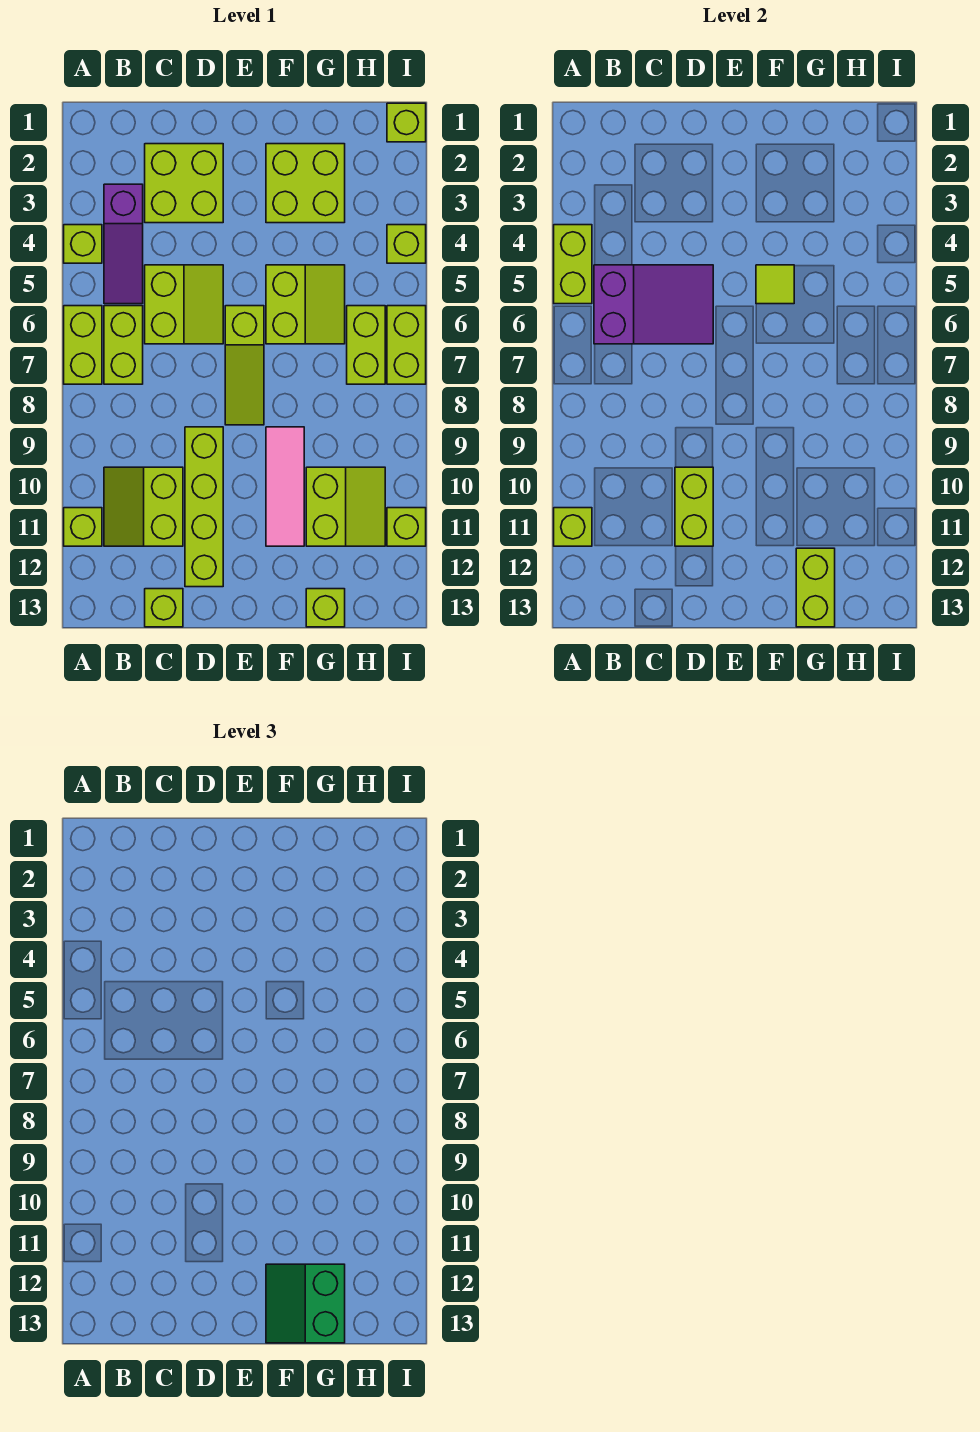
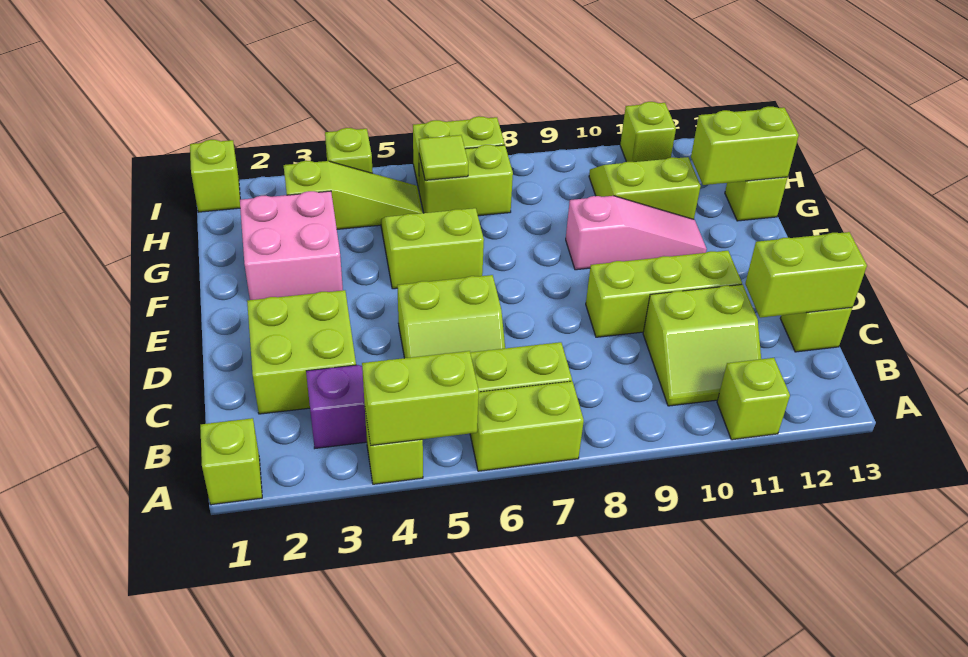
lime brick A11 level 2 -> lime brick A1 level 1
purple slope B5:D6 level 2 top B -> none
lime slope C5:D6 level 1 top C -> lime slope C5:D6 level 1 top D
lime brick D9:D12 level 1 -> lime brick D9:D11 level 1
lime brick D10:D11 level 2 -> lime brick C12:C13 level 2
lime slope E6:E8 level 1 top 6 -> lime slope H3:H5 level 1 top 3
lime brick F2:G3 level 1 -> pink brick F2:G3 level 1
lime tile F5 level 2 -> lime tile H6 level 2
pink tile F9:F11 level 1 -> pink slope F9:F11 level 1 top 9
green slope F12:G13 level 3 top G -> none

